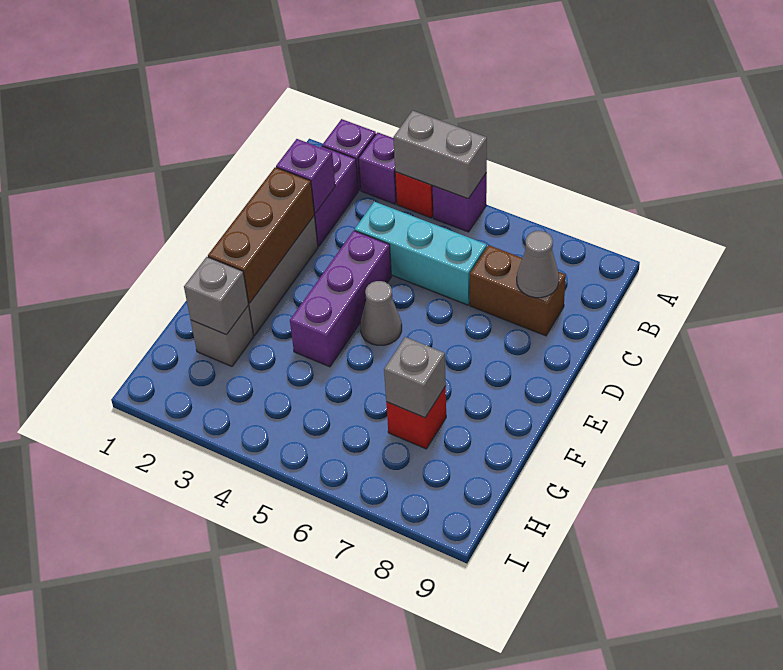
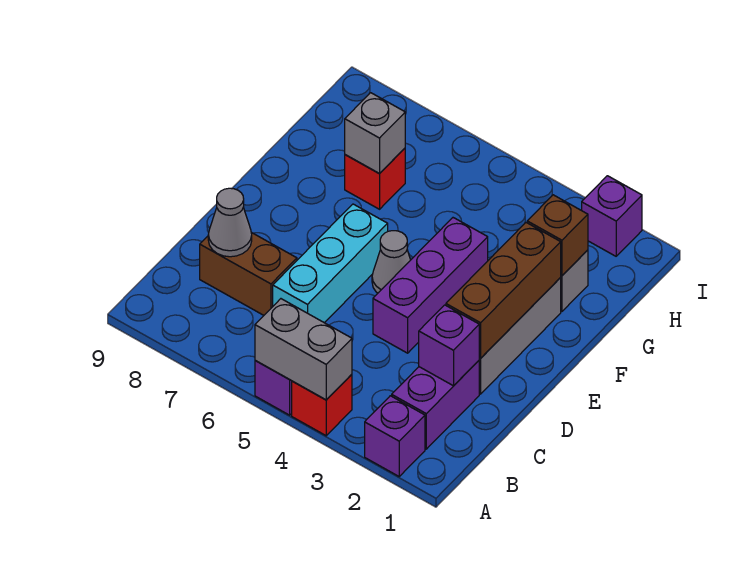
purple brick A3 level 1 -> purple brick I2 level 1
cyan brick C4:C6 level 1 -> cyan brick C6:E6 level 1
grey brick G2 level 2 -> brown brick G2 level 2

